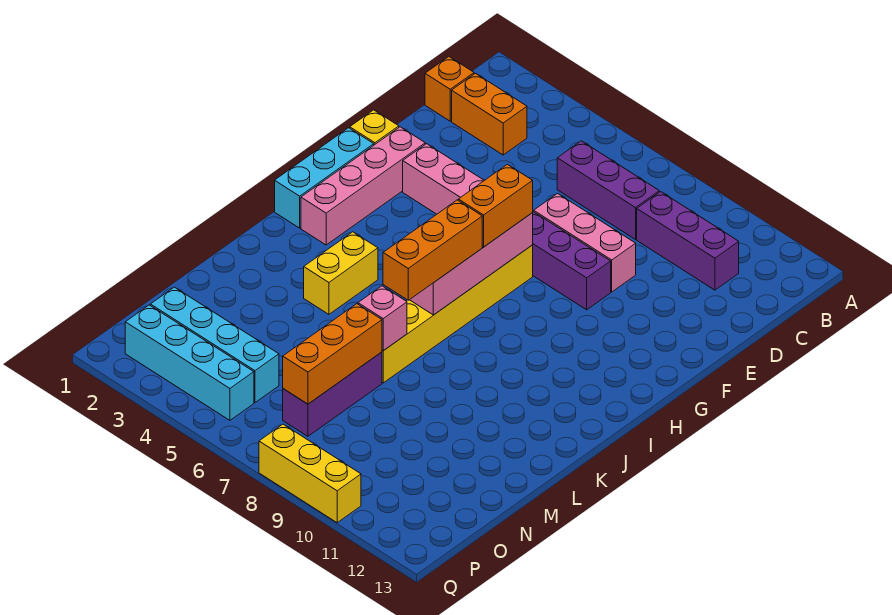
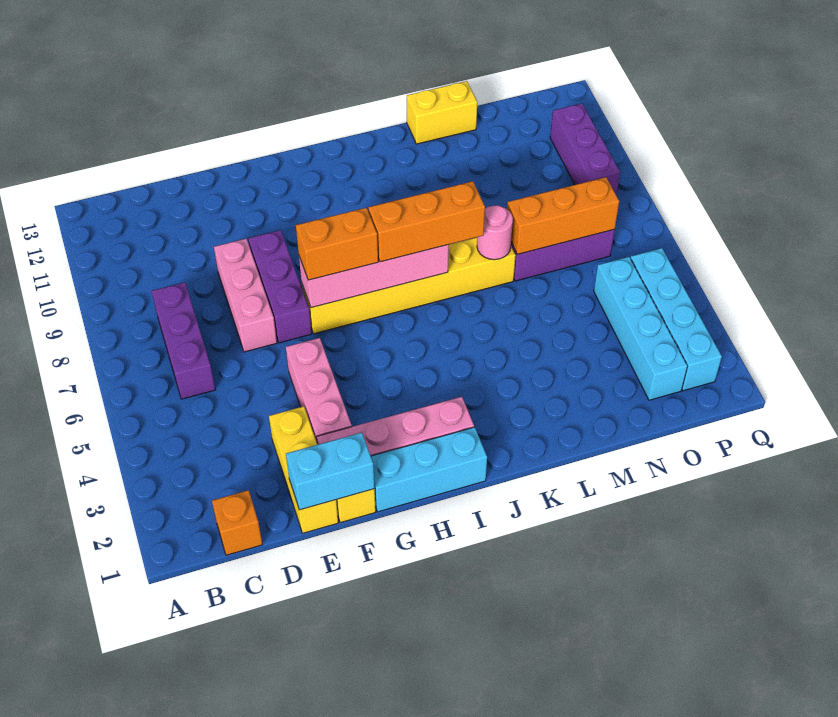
orange brick C2:C3 level 1 -> none
purple brick C9:C11 level 1 -> purple brick P9:P11 level 1
none -> cyan brick E1:F1 level 2
yellow brick J4:K4 level 1 -> yellow brick L13:M13 level 1
pink brick L7 level 2 -> pink round brick L7 level 2
yellow brick Q8:Q10 level 1 -> yellow brick E1:E3 level 1

